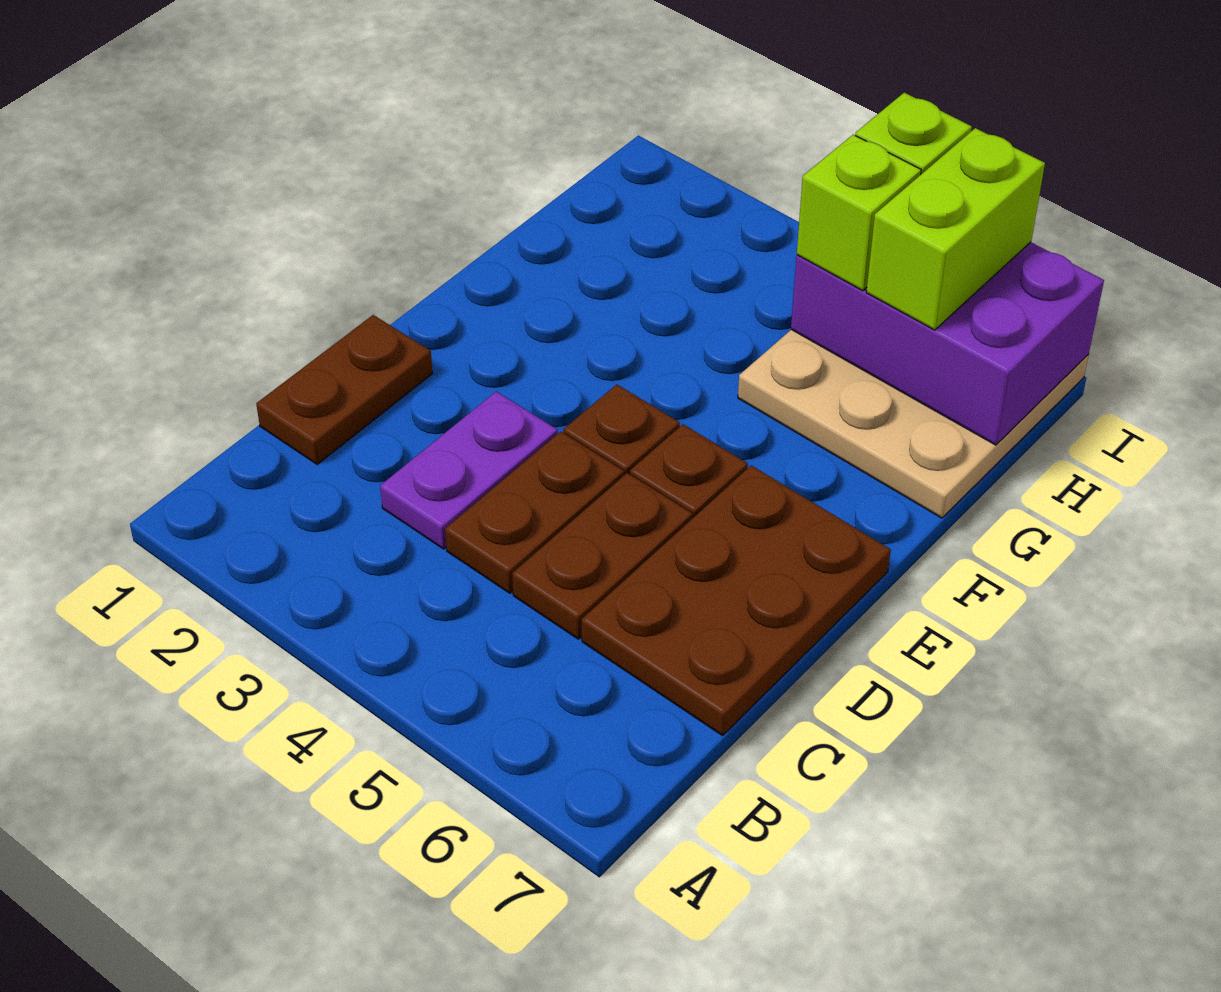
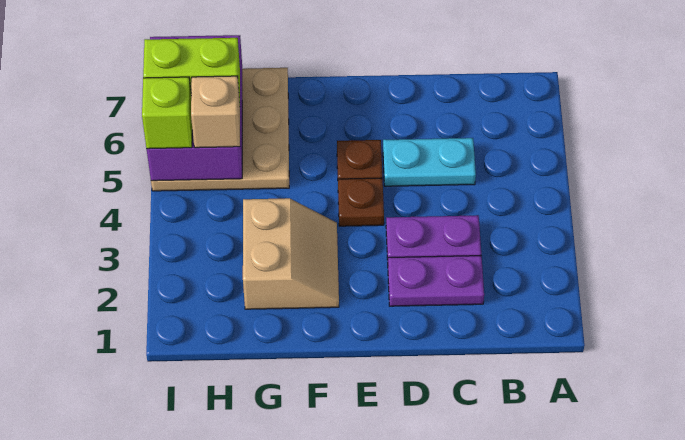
brown plate C1:D1 level 1 -> none
none -> purple plate C2:D2 level 1
brown plate C4:D4 level 1 -> none
brown plate C5:D5 level 1 -> cyan plate C5:D5 level 1
brown plate C6:E7 level 1 -> none
none -> tan slope F2:G3 level 1 top G
lime brick H5 level 3 -> tan brick H5 level 3

